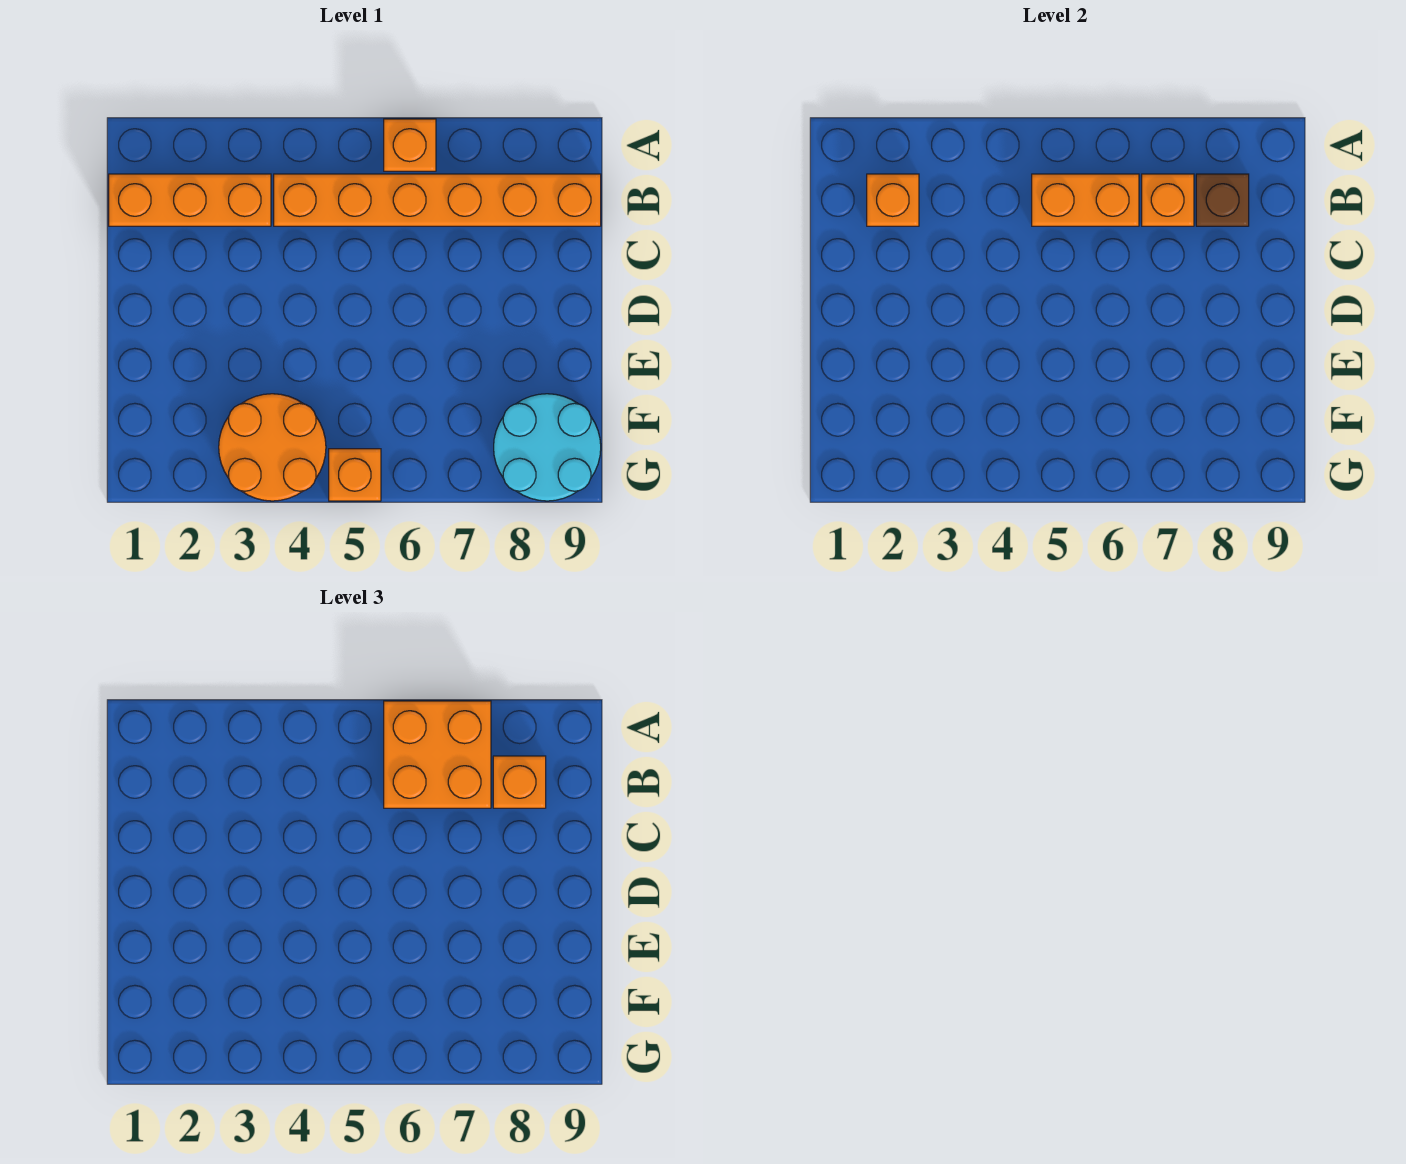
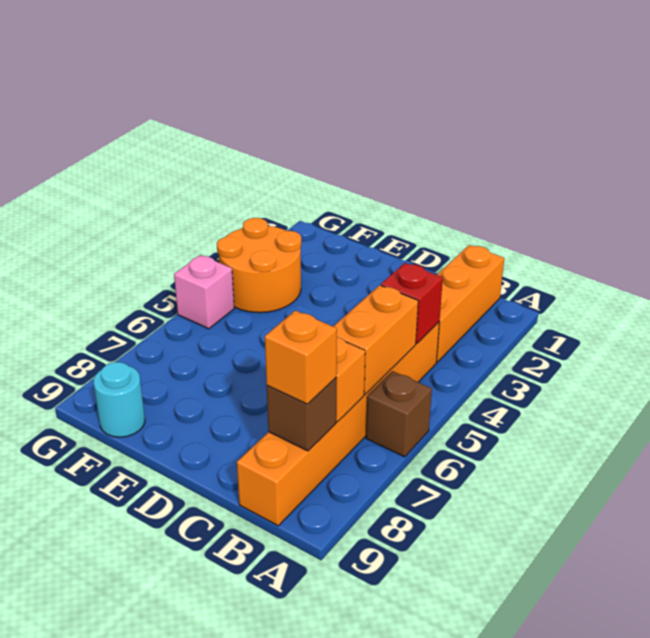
orange brick A6 level 1 -> brown brick A6 level 1
orange brick A6:B7 level 3 -> none
orange brick B2 level 2 -> none
none -> red brick B4 level 2
cyan round brick F8:G9 level 1 -> cyan round brick F9 level 1
orange brick G5 level 1 -> pink brick G5 level 1

